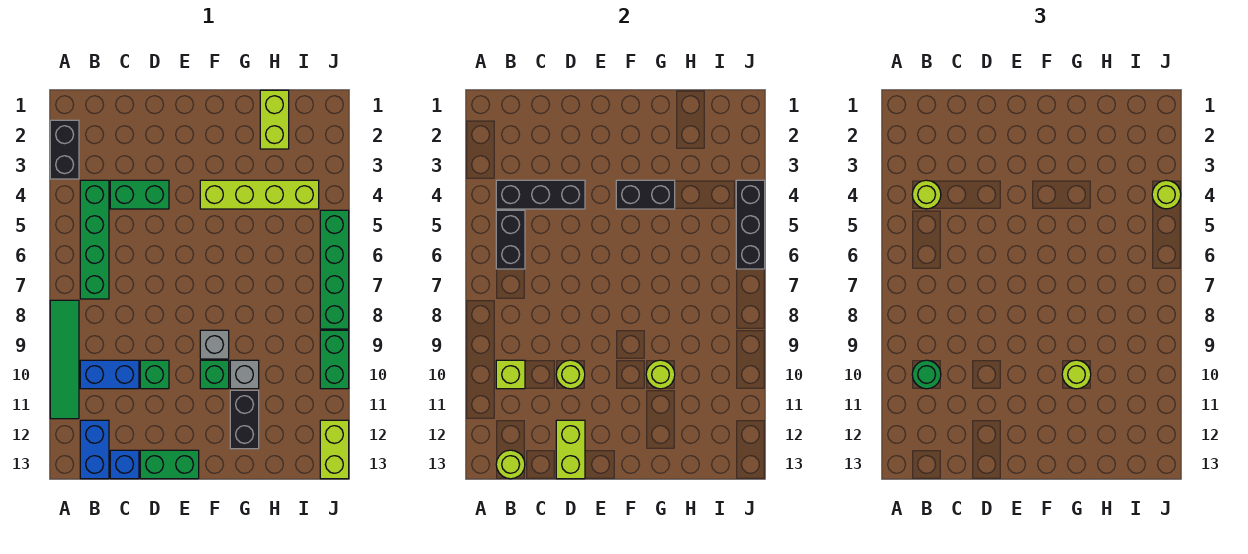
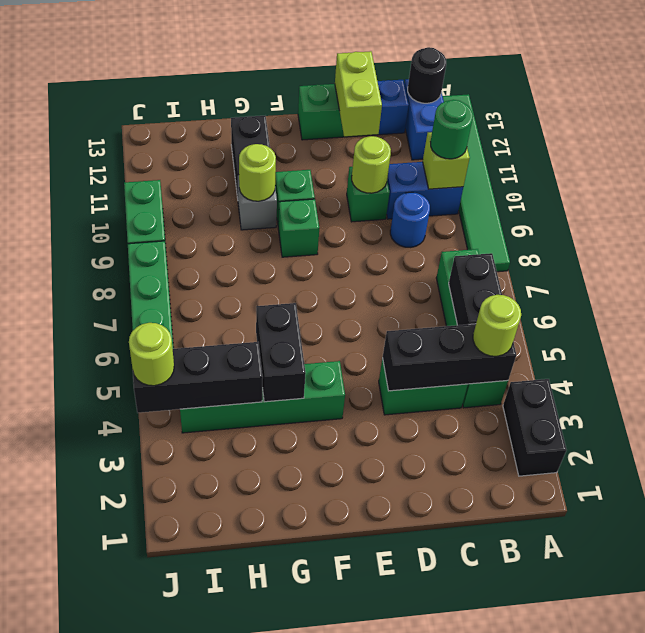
green tile A8:A11 level 1 -> green tile A8:A13 level 1
lime round brick B13 level 2 -> black round brick B13 level 2
none -> blue round brick C9 level 1
lime brick F4:I4 level 1 -> green brick F4:I4 level 1
black brick F4:G4 level 2 -> black brick G4:G5 level 2
grey brick F9 level 1 -> green brick F9 level 1
lime round brick G10 level 3 -> none
lime brick H1:H2 level 1 -> none
black brick J4:J6 level 2 -> black brick H4:J4 level 2
lime brick J12:J13 level 1 -> none

